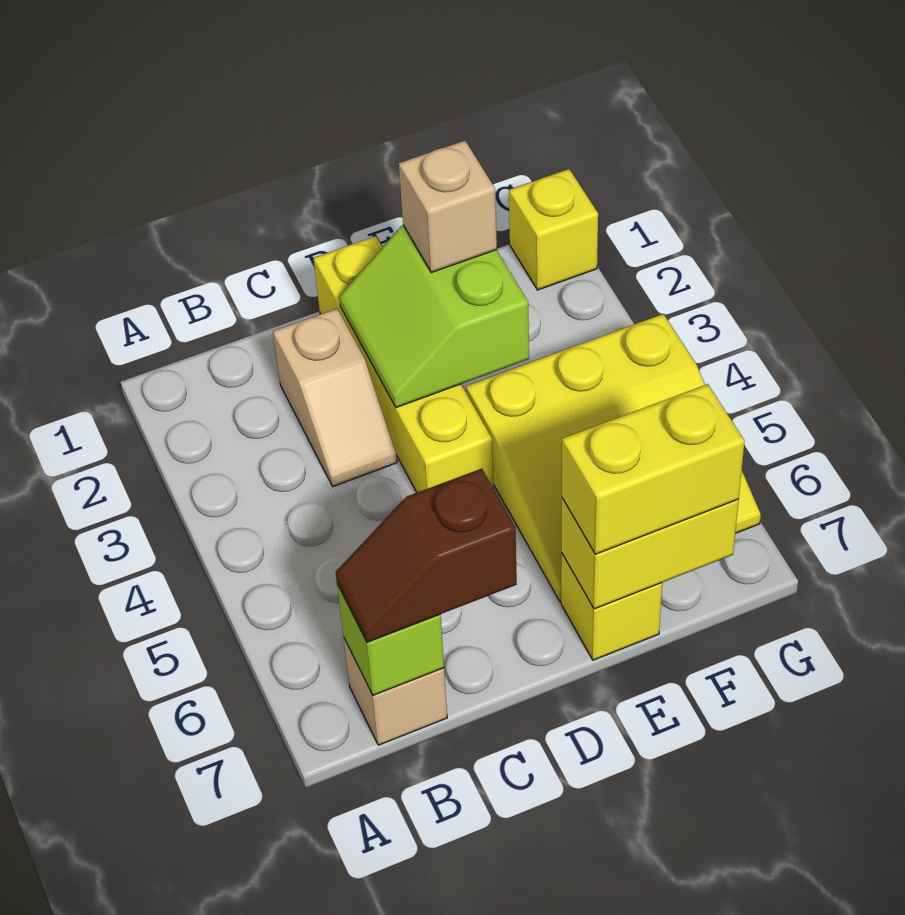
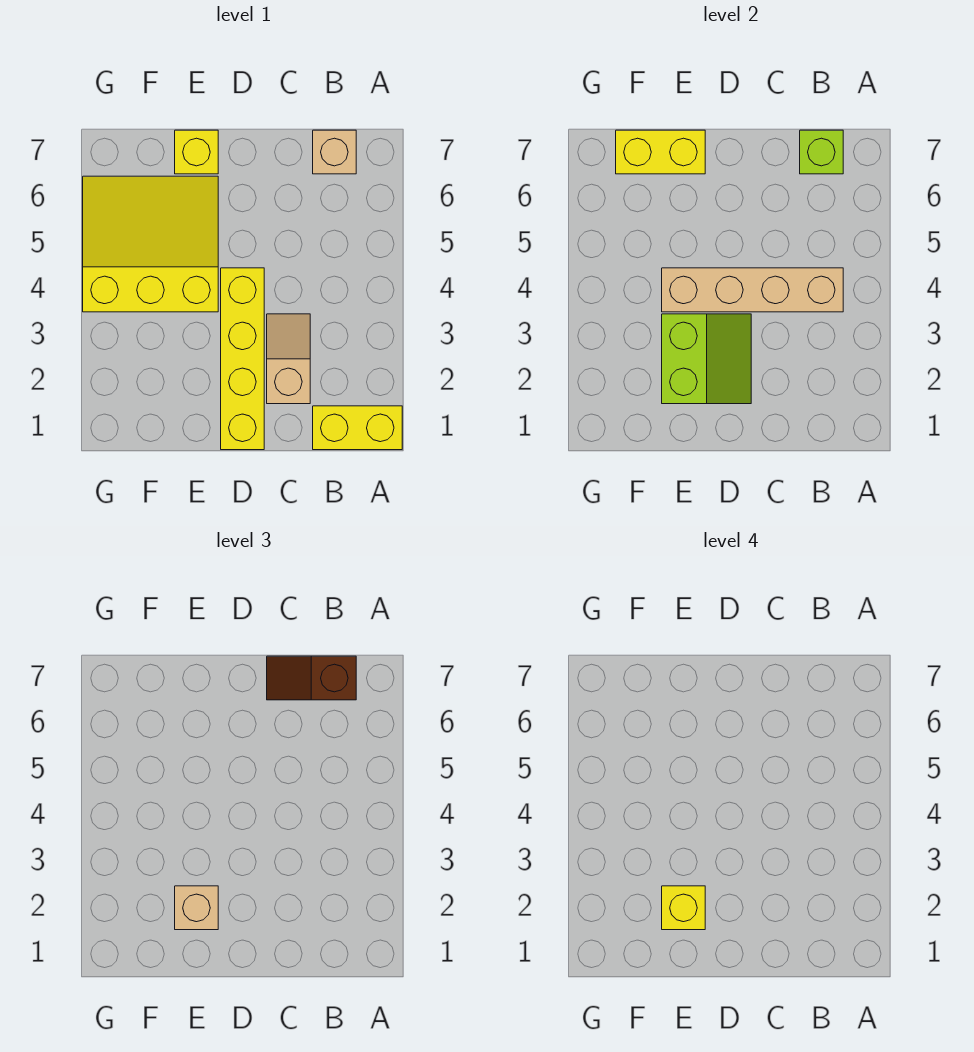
none -> tan brick B4:E4 level 2
brown slope B7:C7 level 3 top C -> brown slope B7:C7 level 3 top B
yellow brick E7:F7 level 3 -> yellow brick A1:B1 level 1
yellow brick G1 level 1 -> yellow brick E2 level 4

